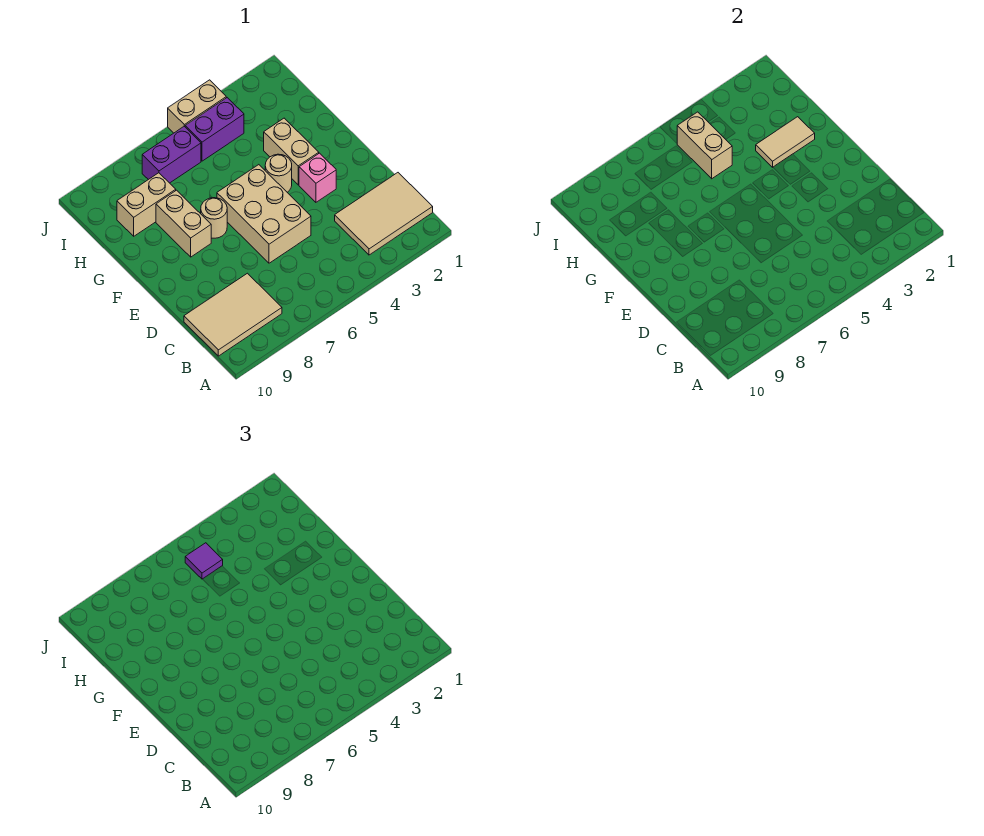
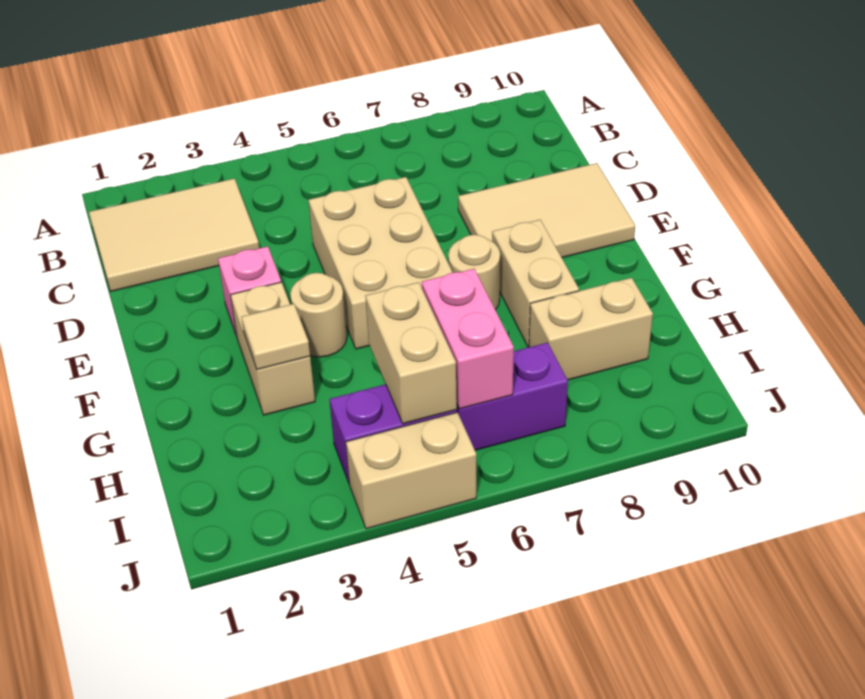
tan tile B8:C10 level 1 -> tan tile D8:E10 level 1
tan tile G2:G3 level 2 -> tan tile G3 level 2
none -> pink brick H6:I6 level 2
purple tile I5 level 3 -> none

